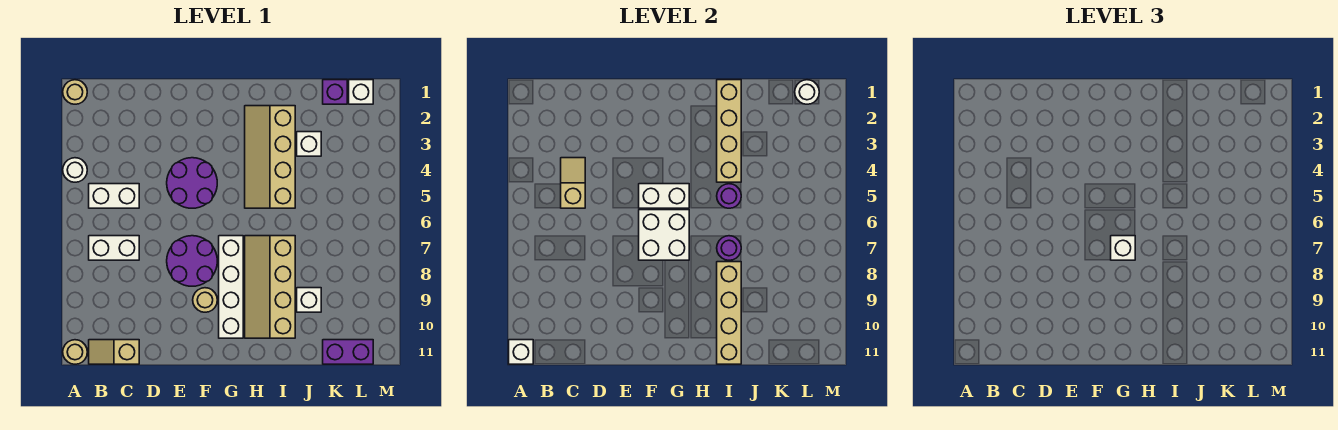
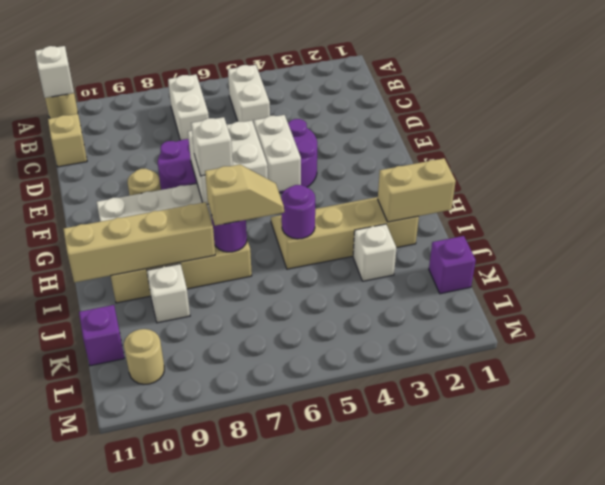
tan round brick A1 level 1 -> tan round brick L10 level 1
white round brick A4 level 1 -> none
tan slope C4:C5 level 2 top 5 -> tan slope I6:I7 level 3 top 7
tan brick I1:I4 level 2 -> tan brick I1:I2 level 2
purple brick K11:L11 level 1 -> purple brick K11 level 1
white brick L1 level 1 -> none
white round brick L1 level 2 -> none

